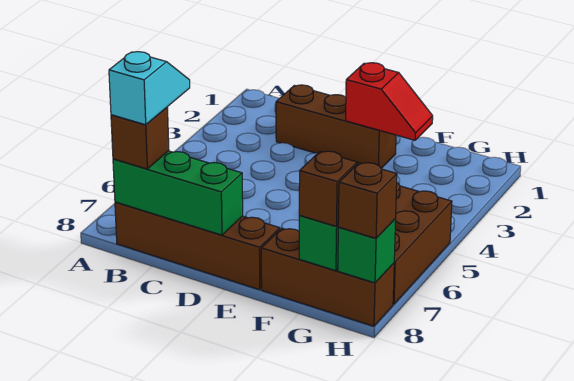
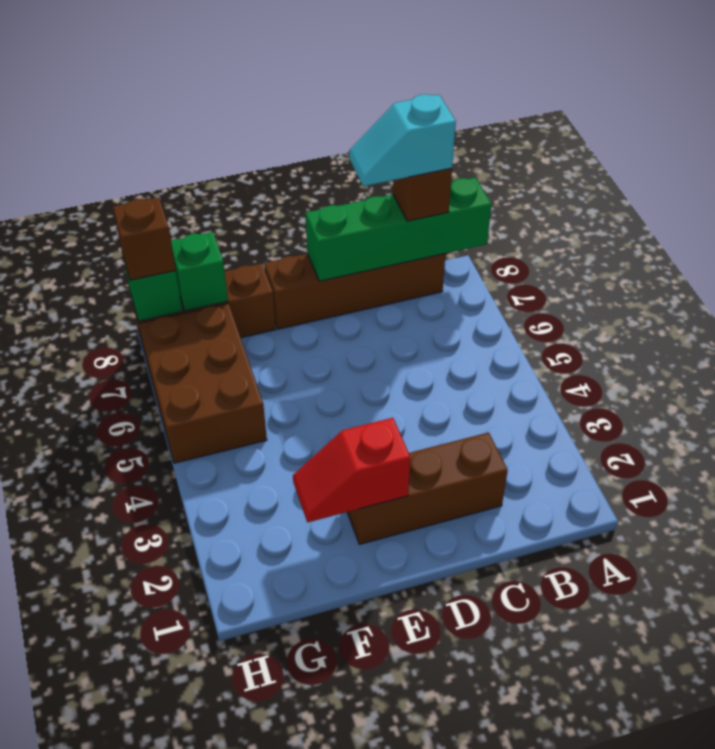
cyan slope B7:B8 level 4 top 8 -> cyan slope B8:C8 level 4 top B
green brick B8:D8 level 2 -> green brick A8:D8 level 2
brown brick G8 level 3 -> none

